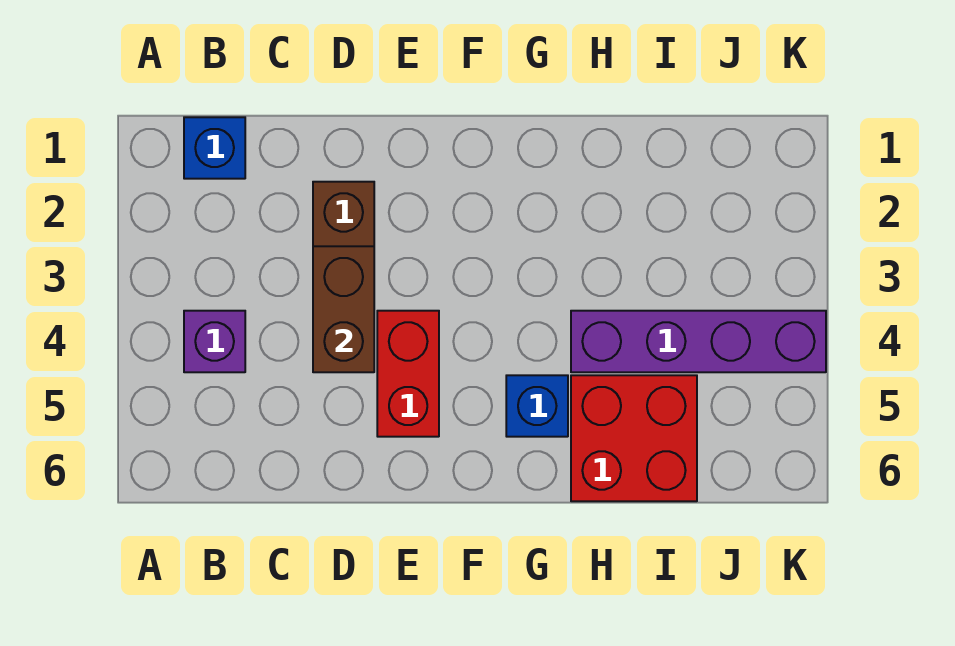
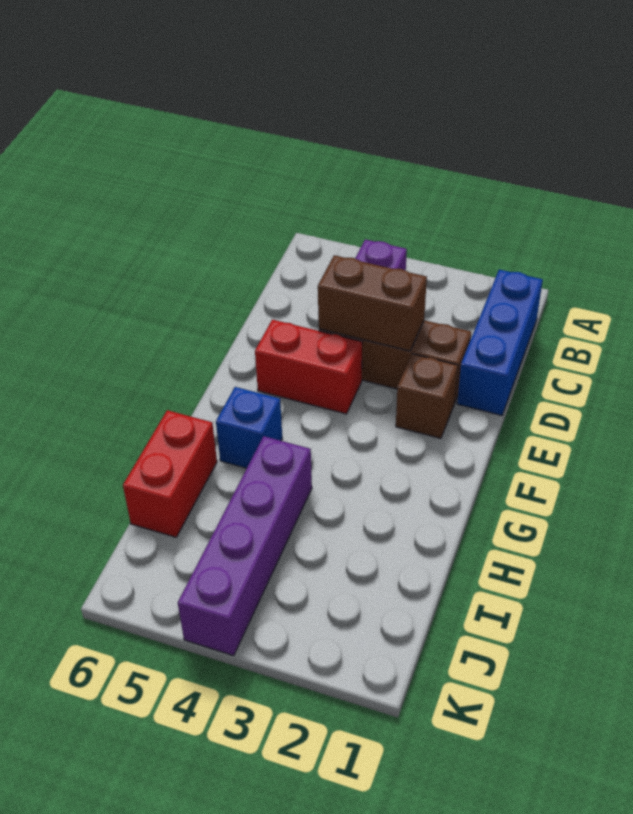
blue brick B1 level 1 -> blue brick B1:D1 level 1
none -> brown brick E2 level 1
red brick H5:I6 level 1 -> red brick H6:I6 level 1

